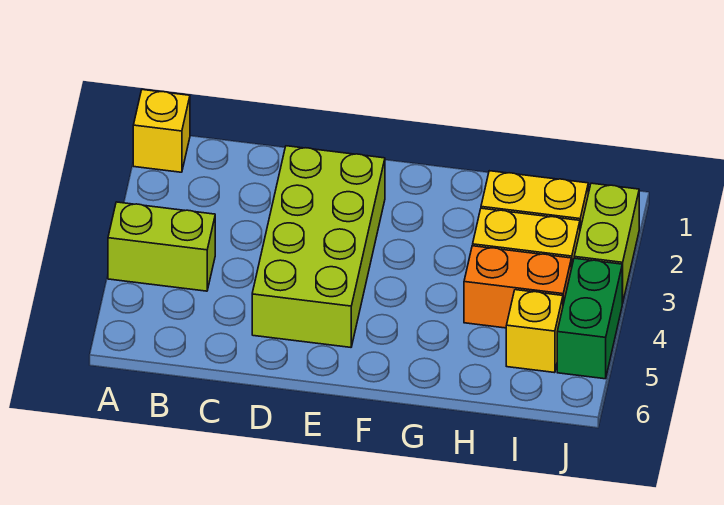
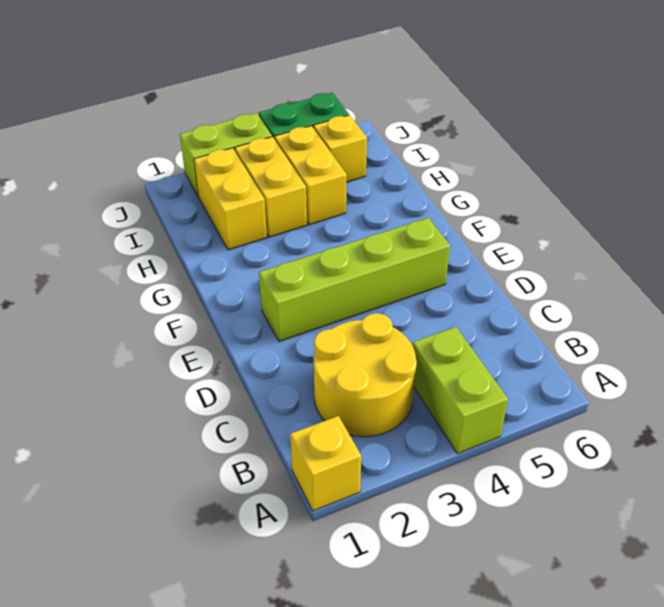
none -> yellow round brick B2:C3 level 1
lime brick D2:E5 level 1 -> lime brick E2:E5 level 1
orange brick H4:I4 level 1 -> yellow brick H4:I4 level 1

